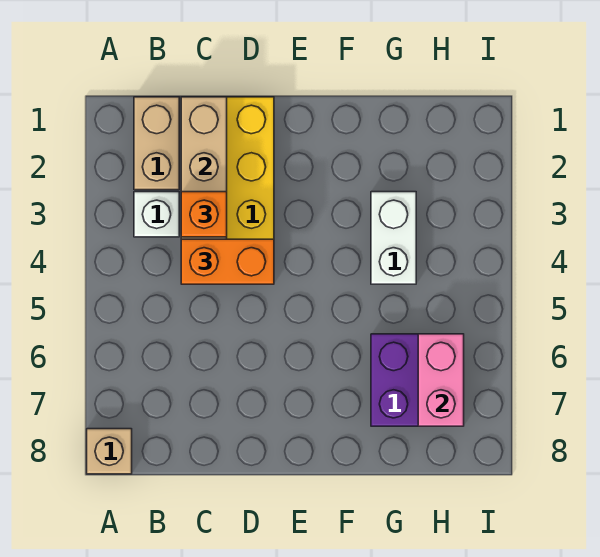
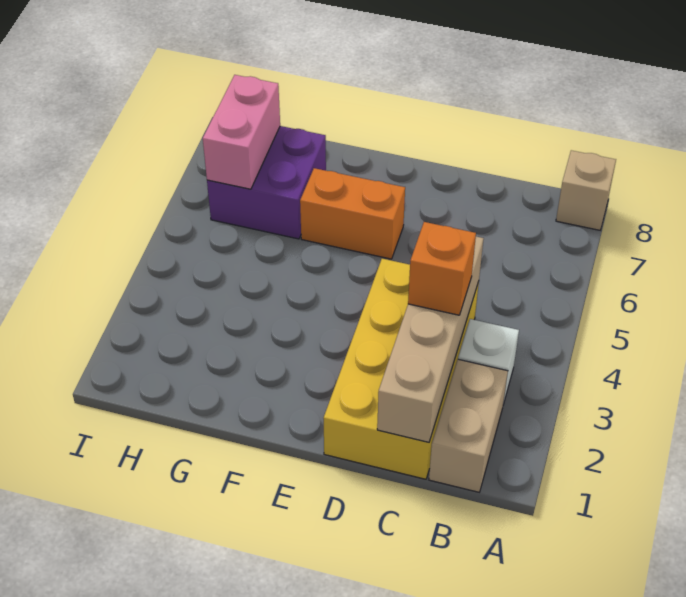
orange brick C4:D4 level 3 -> orange brick E6:F6 level 1
white brick G3:G4 level 1 -> none

